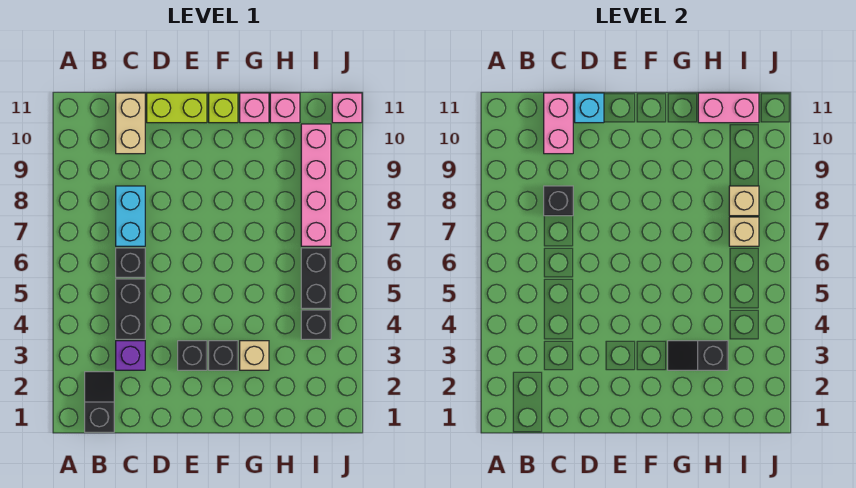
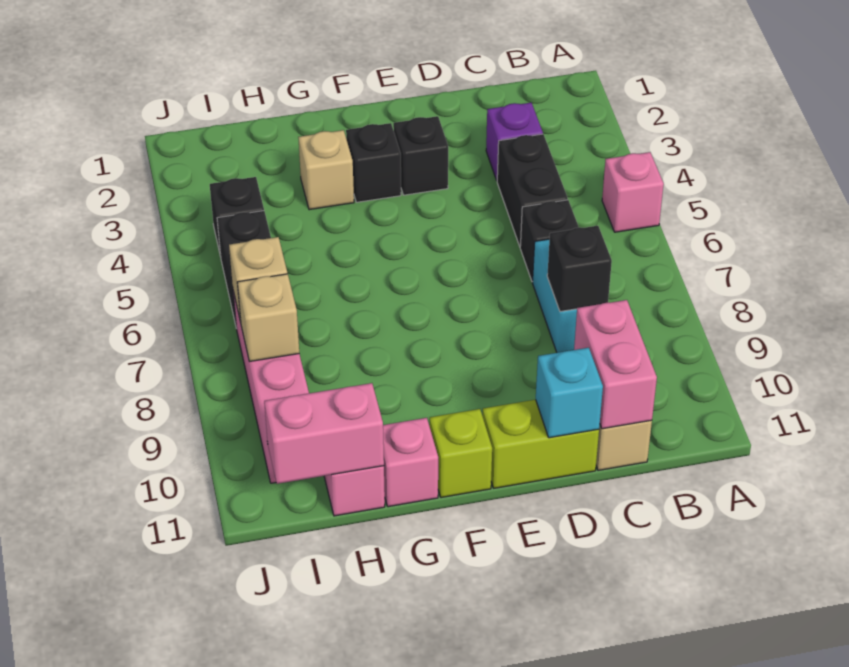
black slope B1:B2 level 1 top 1 -> none
black slope G3:H3 level 2 top H -> none
pink brick J11 level 1 -> pink brick A5 level 1

